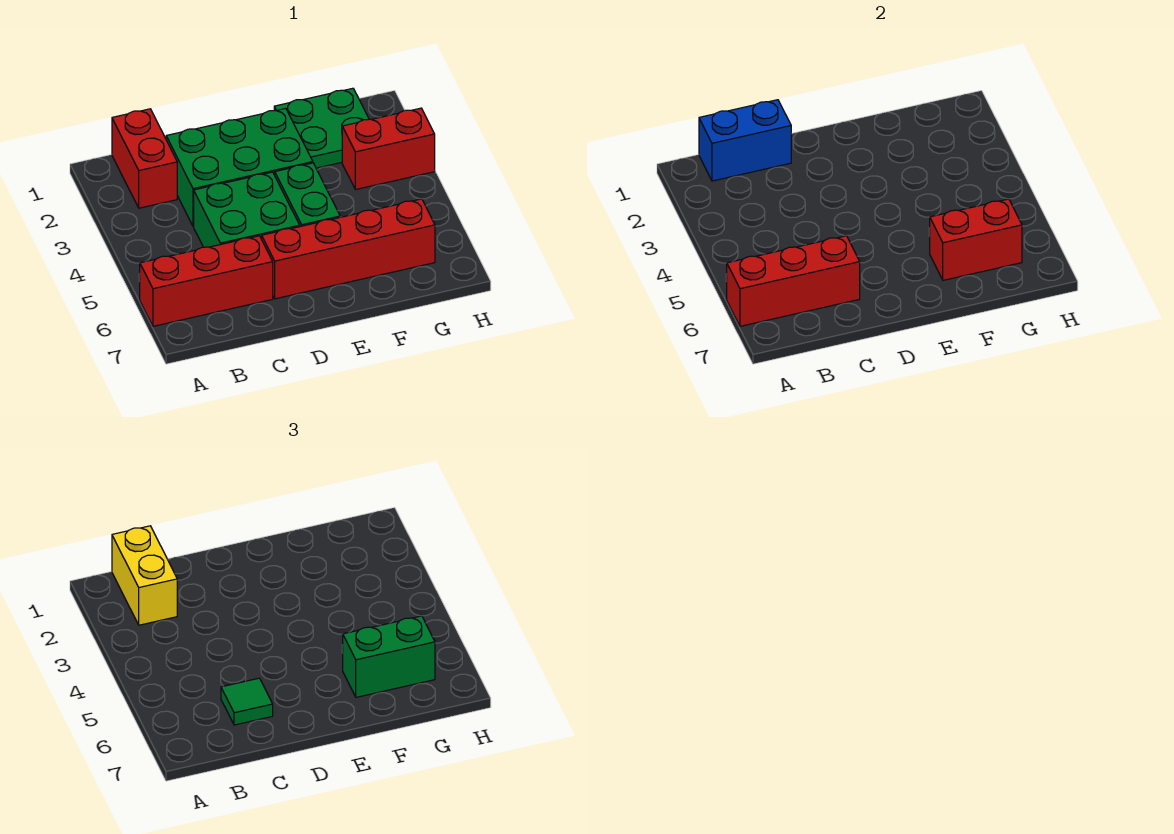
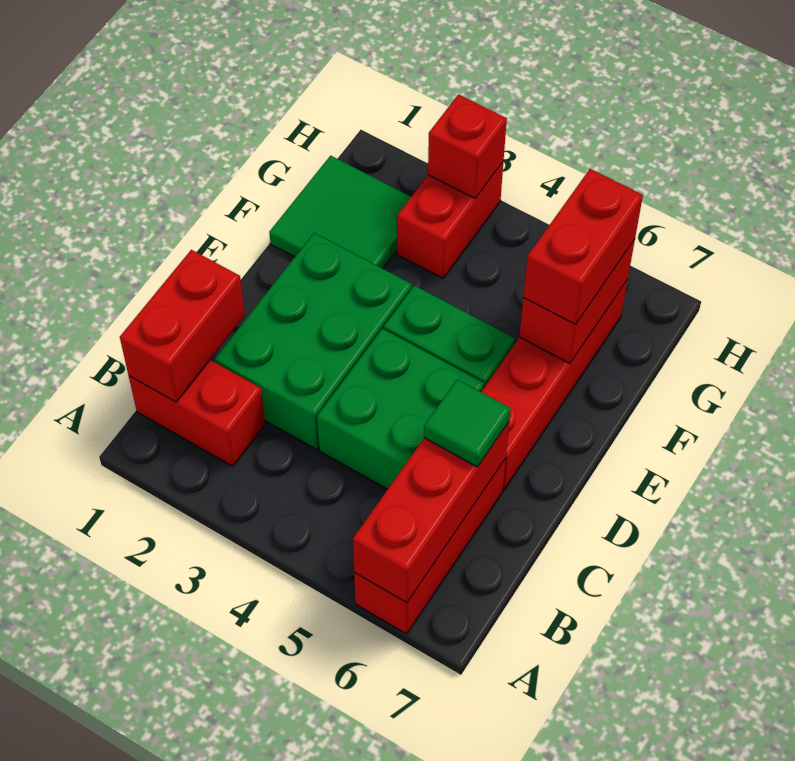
blue brick B1:C1 level 2 -> red brick B1:C1 level 2
yellow brick B1:B2 level 3 -> none
green plate F1:G2 level 1 -> green tile F1:G2 level 1
green brick F6:G6 level 3 -> red brick F6:G6 level 3
none -> red brick H3 level 2

